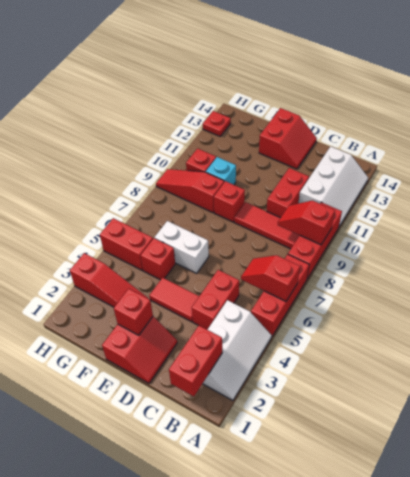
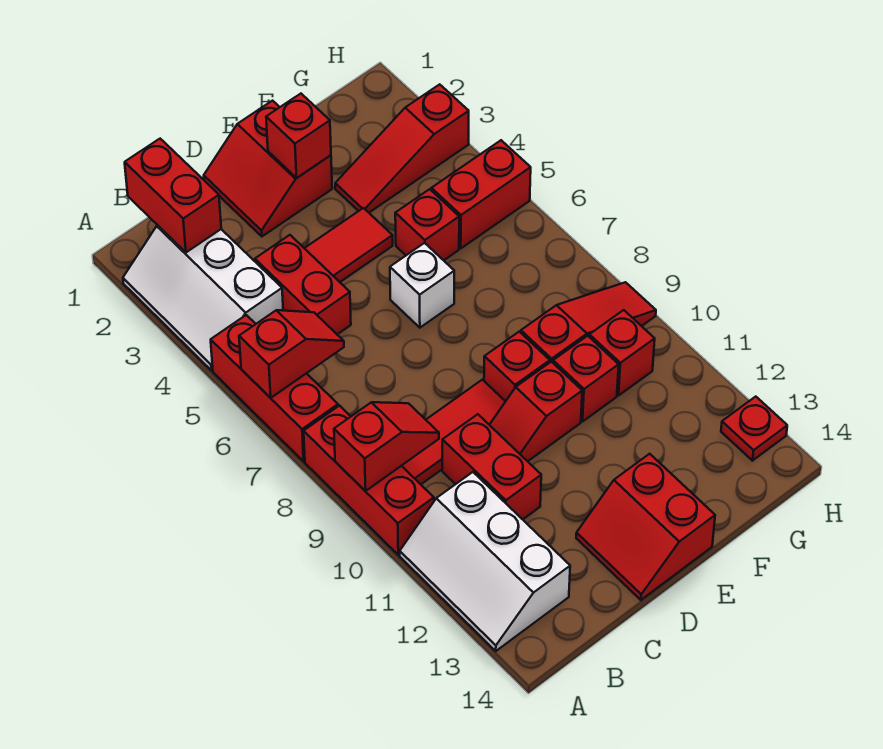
none -> red slope D10:E10 level 1 top E
white brick E6:F6 level 1 -> white brick E6 level 1
cyan brick F10 level 1 -> red brick F10 level 1

